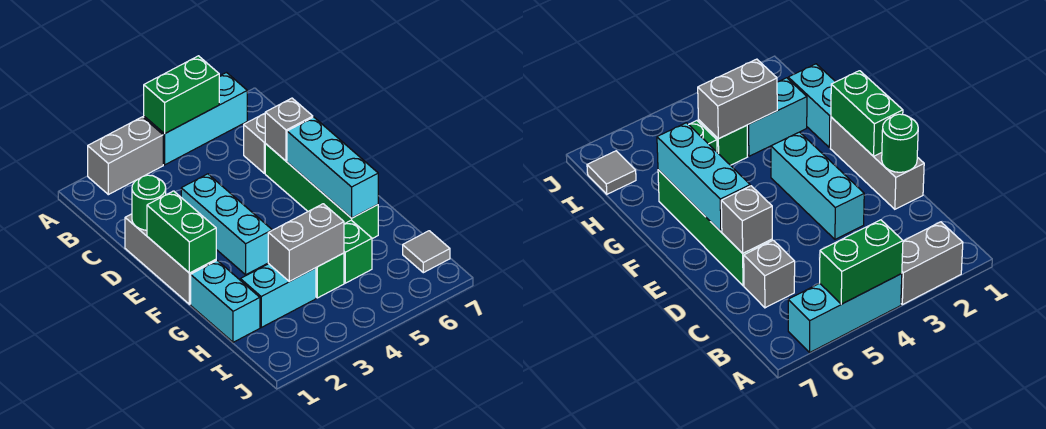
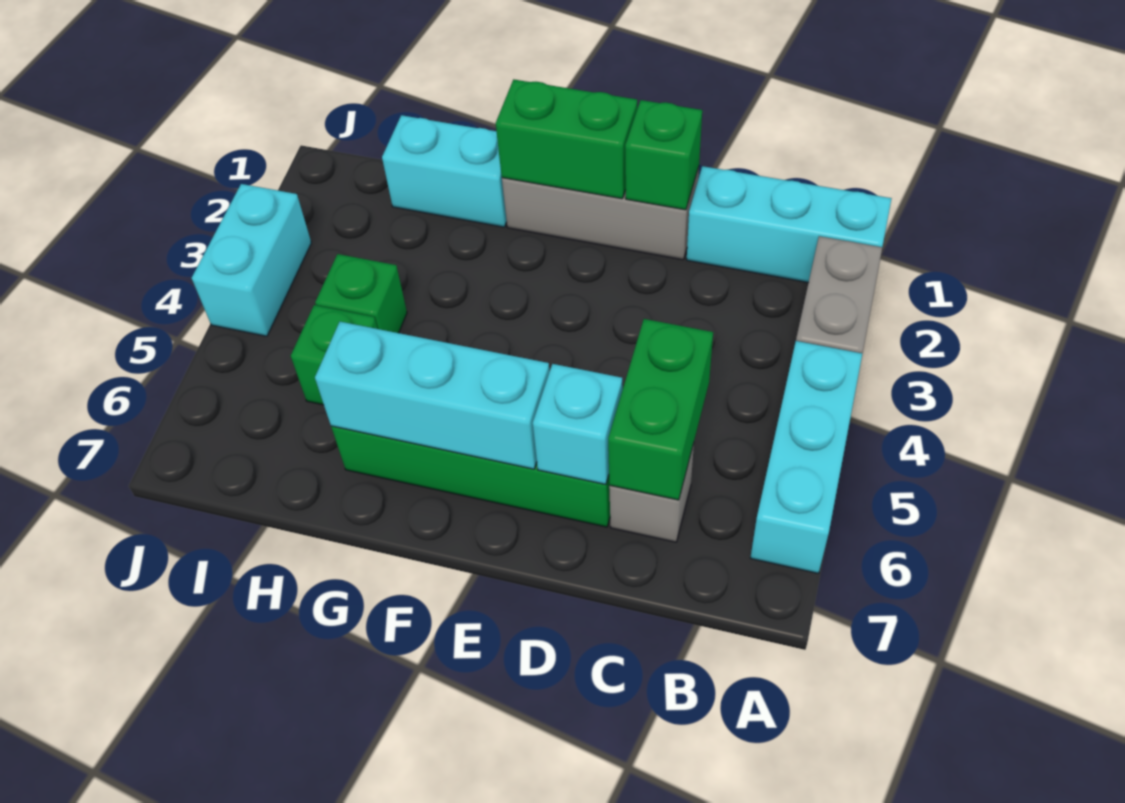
green brick A4:A5 level 2 -> green brick C5:C6 level 2
green round brick D1 level 2 -> green brick D1 level 2
cyan brick D3:F3 level 1 -> cyan brick A1:C1 level 1
grey brick D6 level 2 -> cyan brick D6 level 2
cyan brick H2:H3 level 1 -> cyan brick J3:J4 level 1
grey brick H3:H4 level 2 -> none
grey tile I7 level 1 -> none

